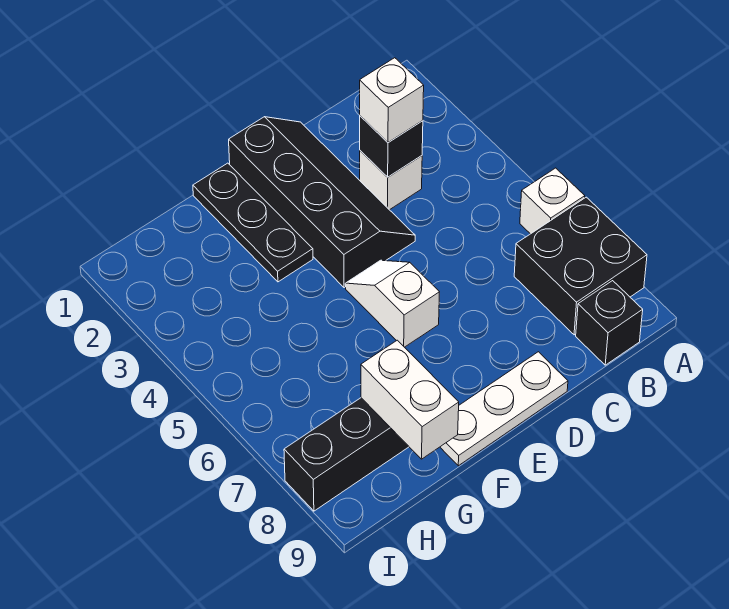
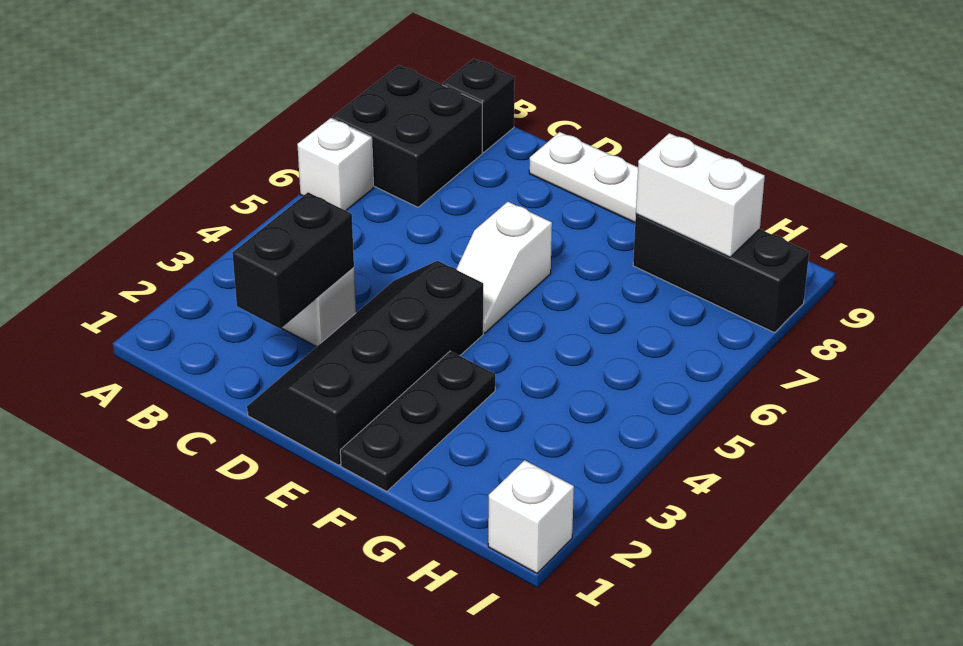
black brick C3 level 2 -> black brick C2:C3 level 2
white brick C3 level 3 -> white brick I1 level 1
white brick G8:G9 level 2 -> white brick G8:H8 level 2

